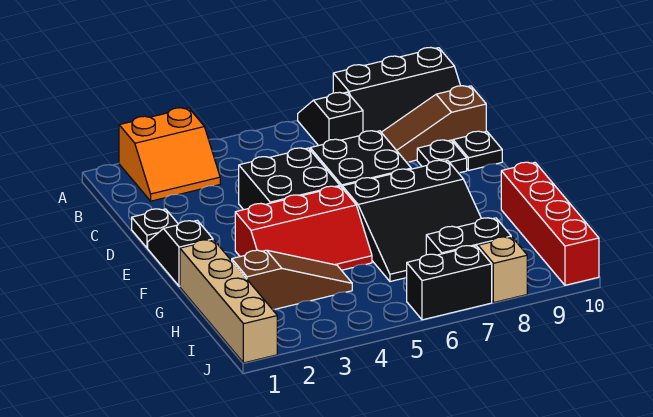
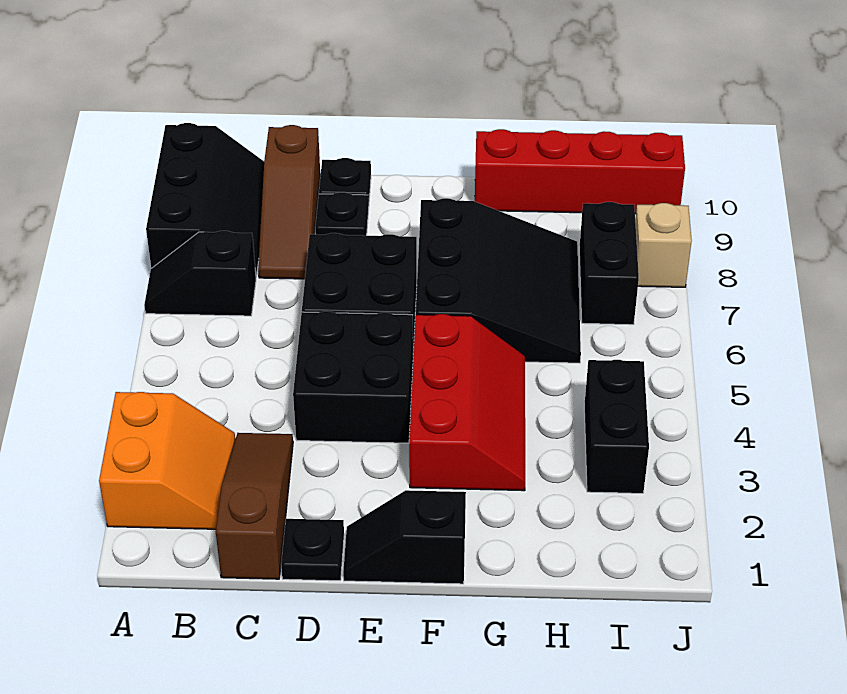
tan brick G1:J1 level 1 -> none
brown slope H2:H4 level 1 top 2 -> brown slope C1:C3 level 1 top 1
black brick J6:J7 level 1 -> black brick I3:I4 level 1

